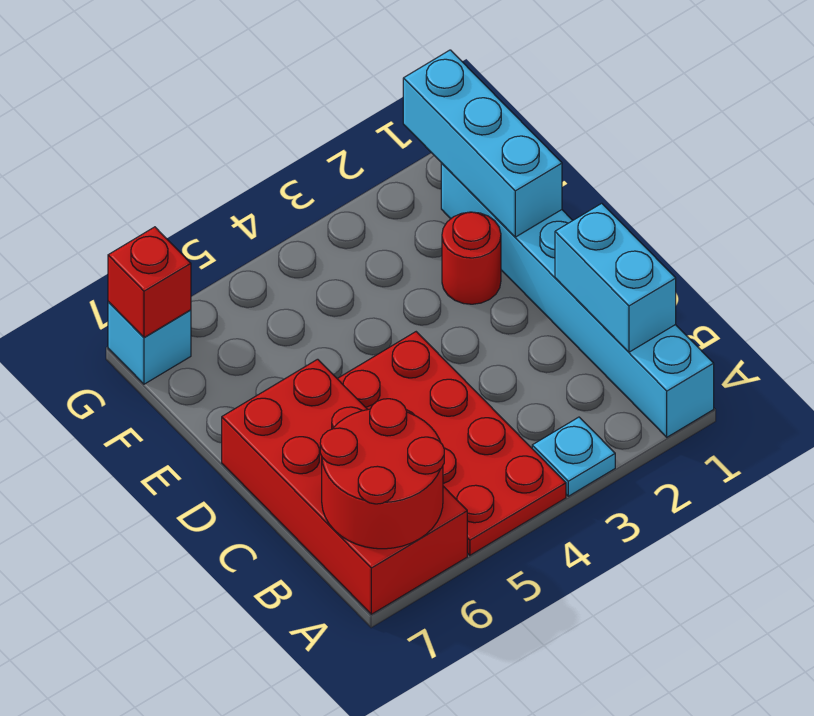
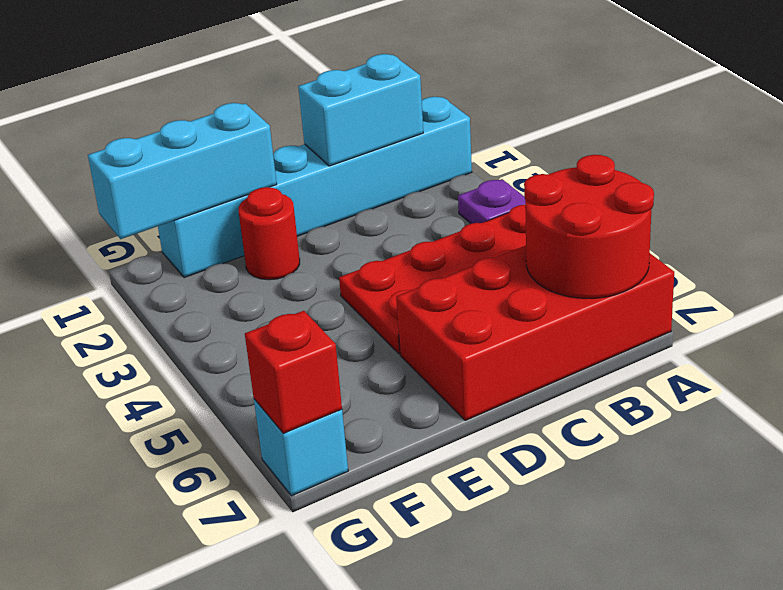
cyan plate A3 level 1 -> purple plate A3 level 1

